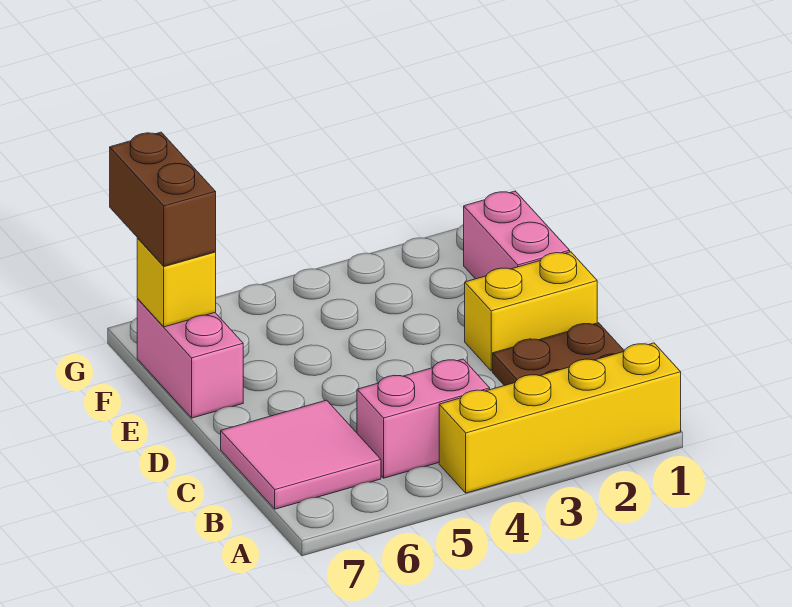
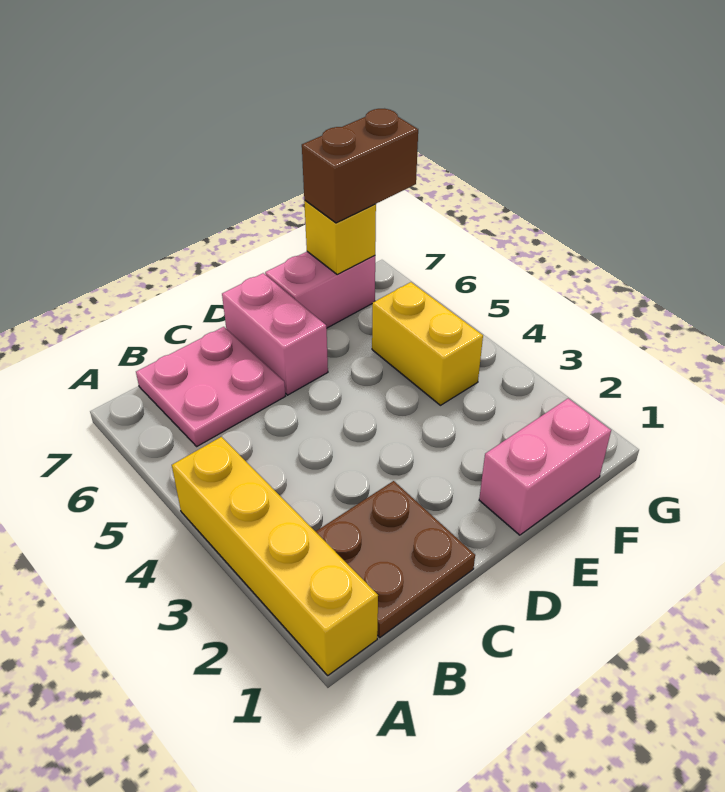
pink brick B4:B5 level 1 -> pink brick D6:D7 level 1
pink tile B6:C7 level 1 -> pink plate B6:C7 level 1
yellow brick D1:D2 level 1 -> yellow brick F4:F5 level 1

